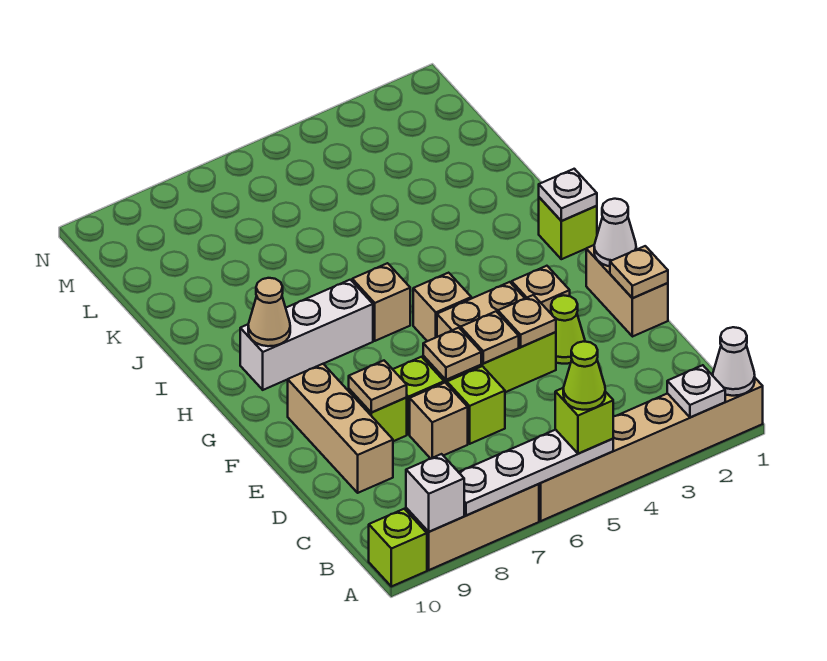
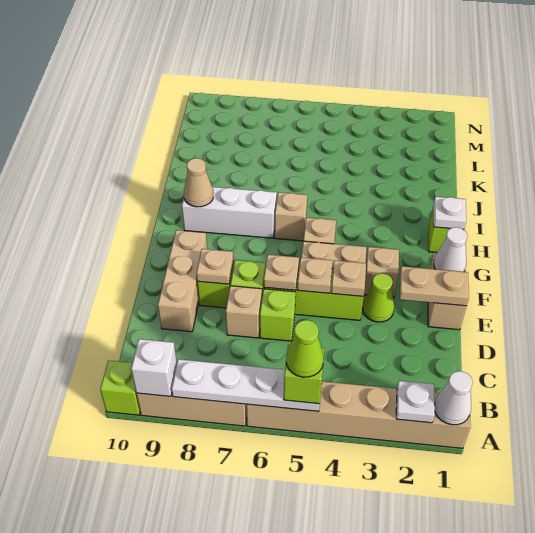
tan plate E1 level 2 -> tan plate E1:E2 level 2

